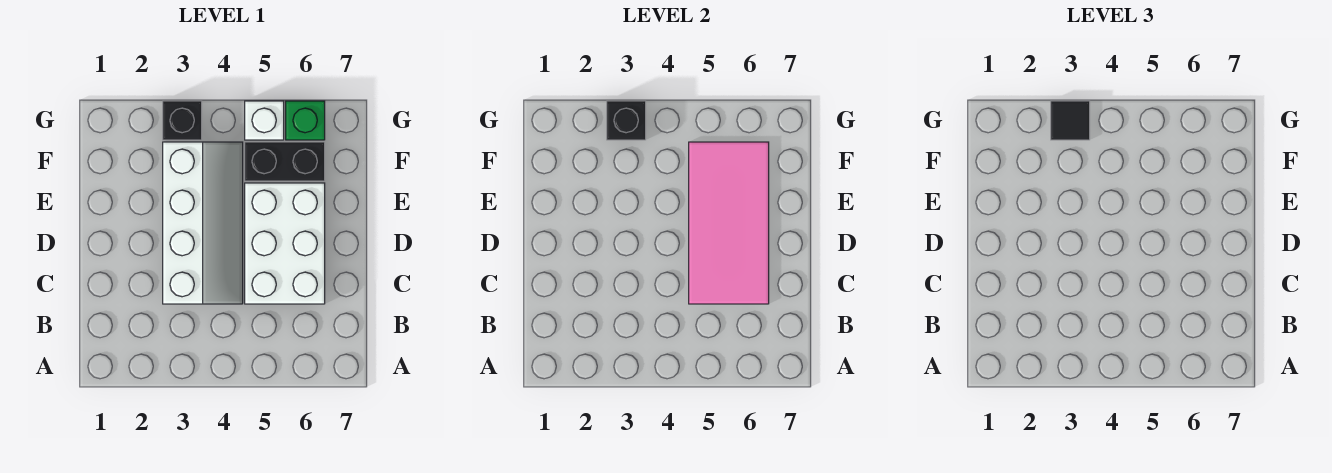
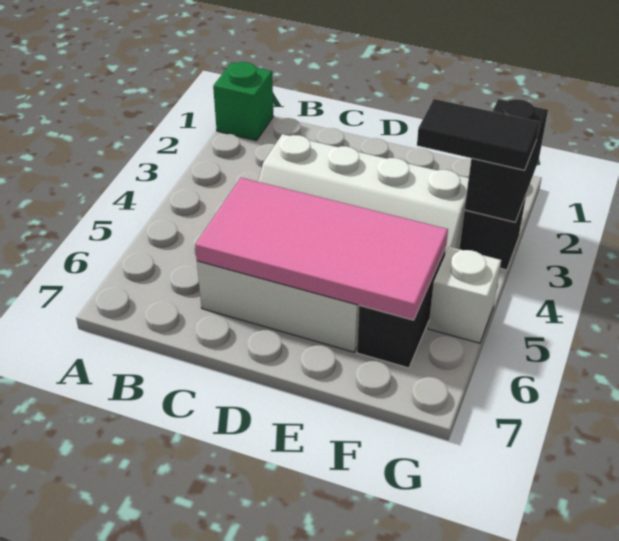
black brick G3 level 2 -> black brick G2:G3 level 2
black tile G3 level 3 -> black tile F3:G3 level 3
green brick G6 level 1 -> green brick A1 level 1

